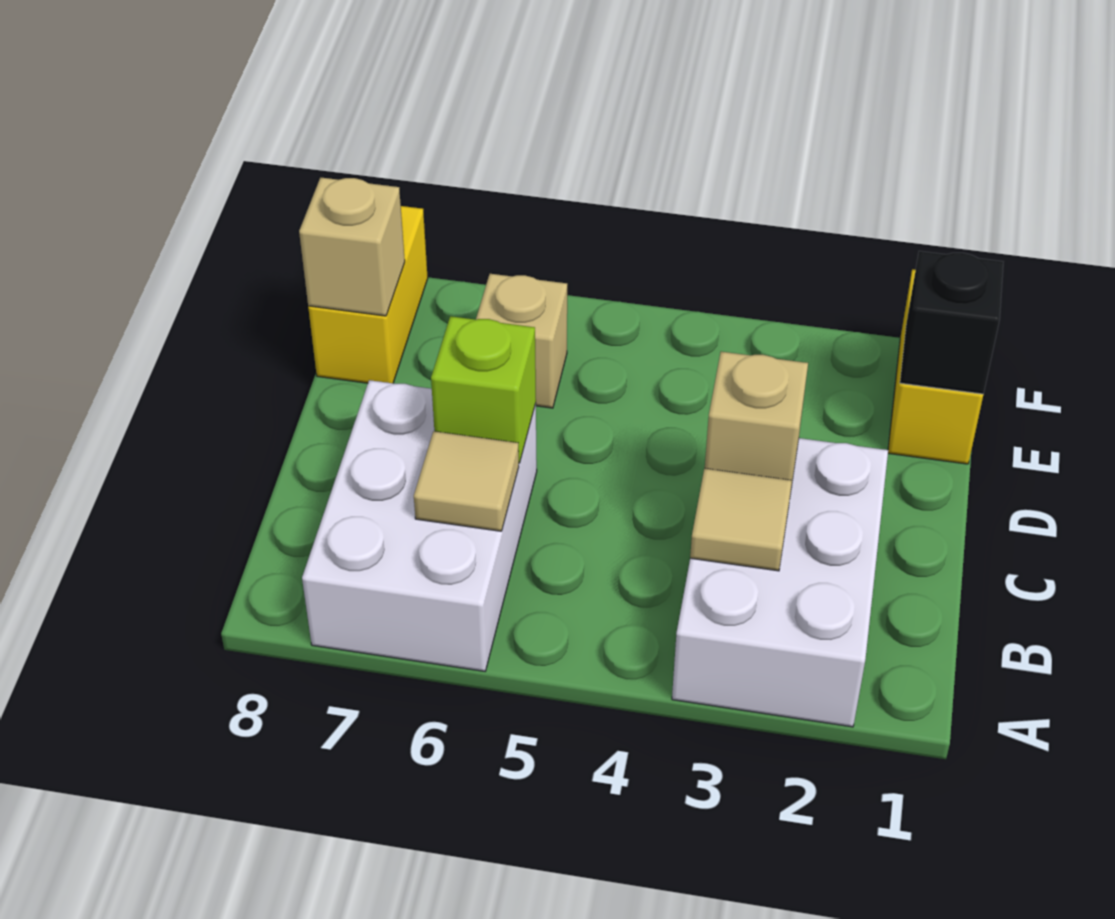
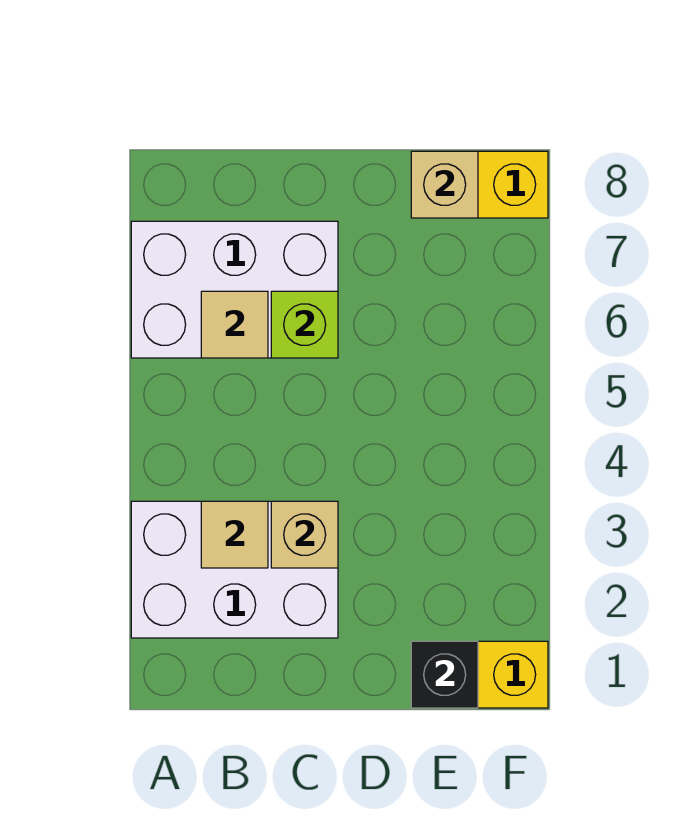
tan brick E6 level 1 -> none

